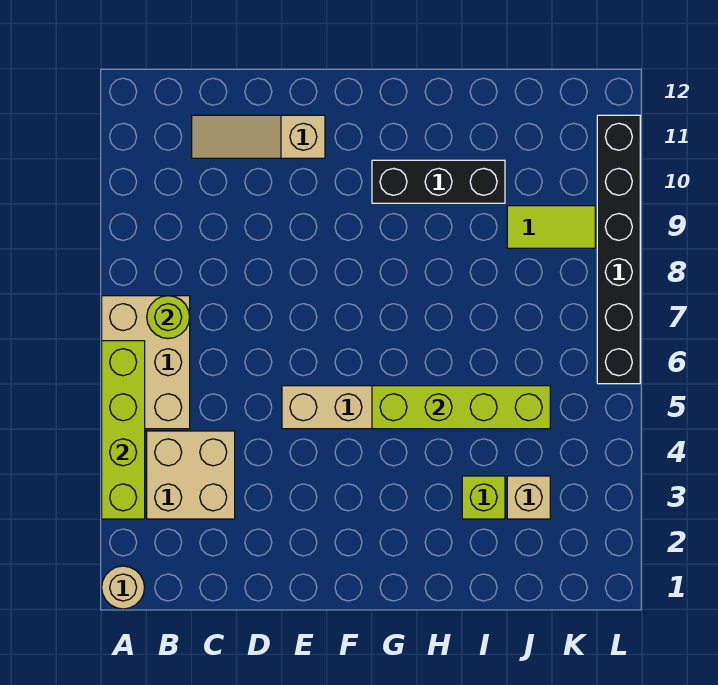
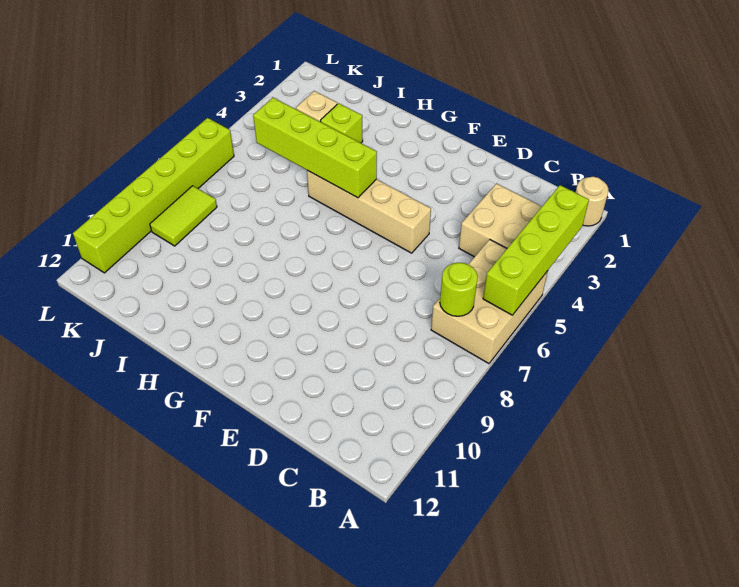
tan slope C11:E11 level 1 top E -> none
black brick G10:I10 level 1 -> none
lime tile J9:K9 level 1 -> lime tile K8:K9 level 1
black brick L6:L11 level 1 -> lime brick L6:L11 level 1

